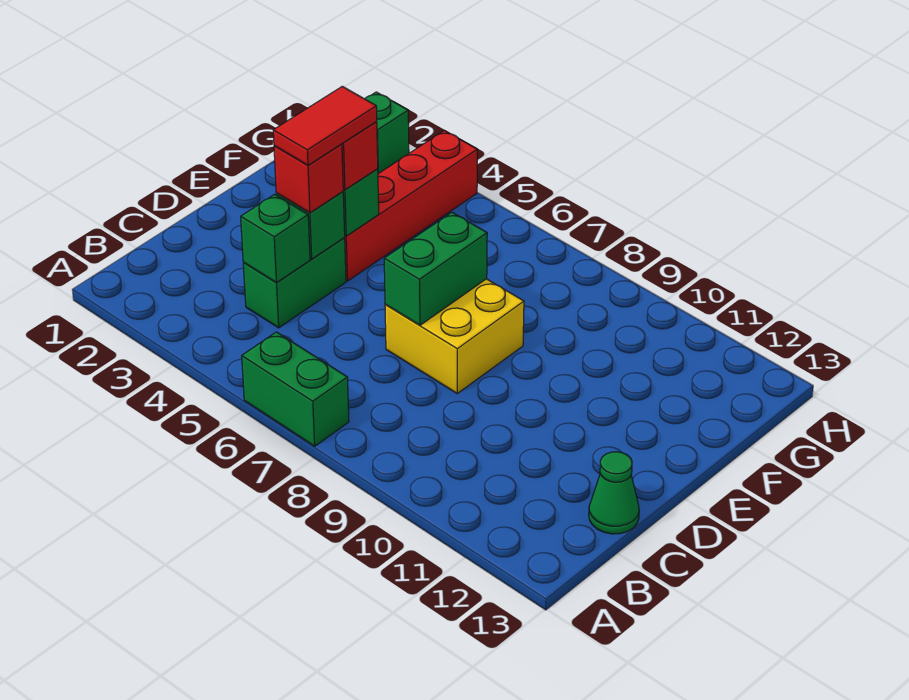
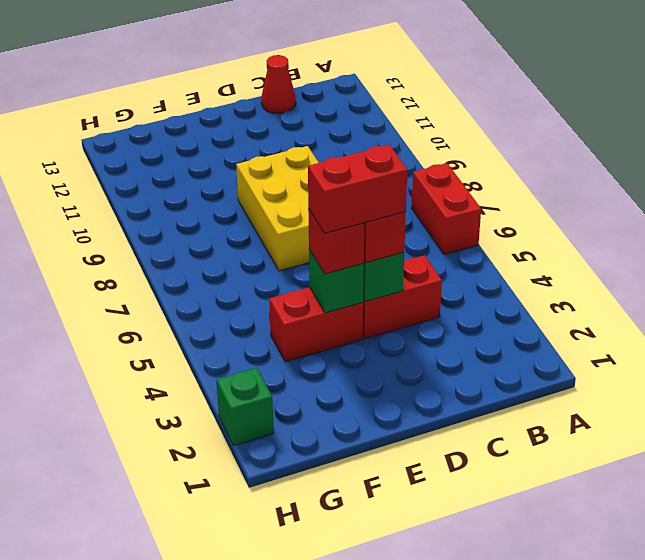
green brick A6:A7 level 1 -> red brick A6:A7 level 1
green brick C4:D4 level 1 -> red brick C4:D4 level 1
green brick C4 level 2 -> none
green cone C13 level 1 -> red cone C13 level 1
red tile D4:E4 level 4 -> red brick D4:E4 level 4
yellow brick D7:E8 level 1 -> yellow brick D7:E9 level 1
green brick D7:E7 level 2 -> none
red brick E4:H4 level 1 -> red brick E4:F4 level 1

